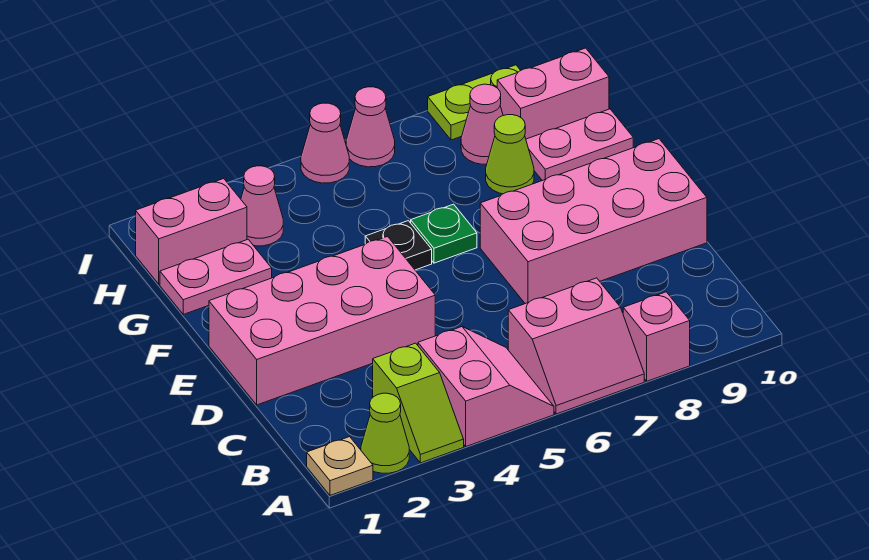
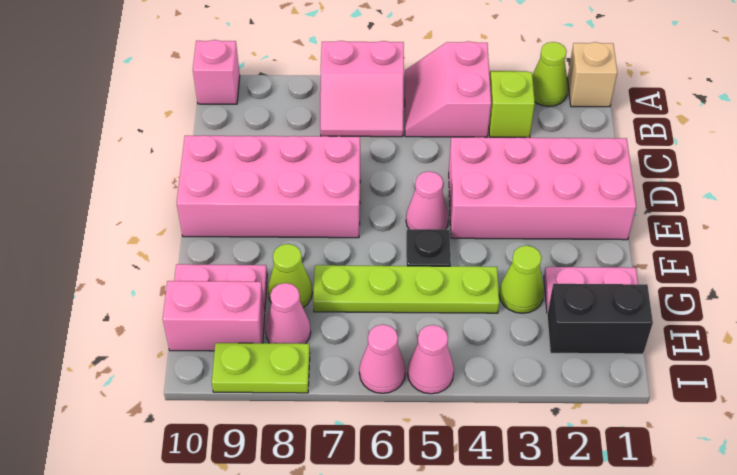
tan plate A1 level 1 -> tan brick A1 level 1
pink slope A6:B7 level 1 top B -> pink slope A6:B7 level 1 top A
pink brick A8 level 1 -> pink brick A10 level 1
green plate F6 level 1 -> none
none -> lime cone G3 level 1
none -> lime plate G4:G7 level 1
pink brick H1:H2 level 1 -> black brick H1:H2 level 1
pink cone H3 level 1 -> pink cone E5 level 1

